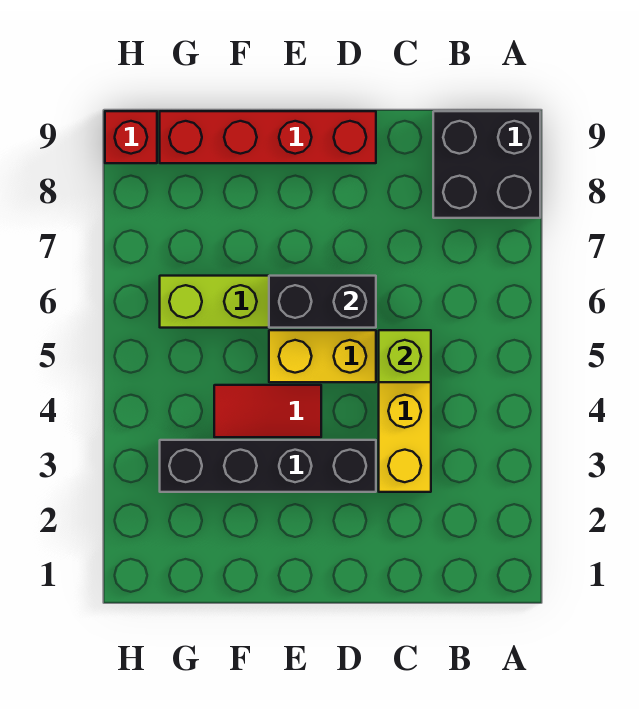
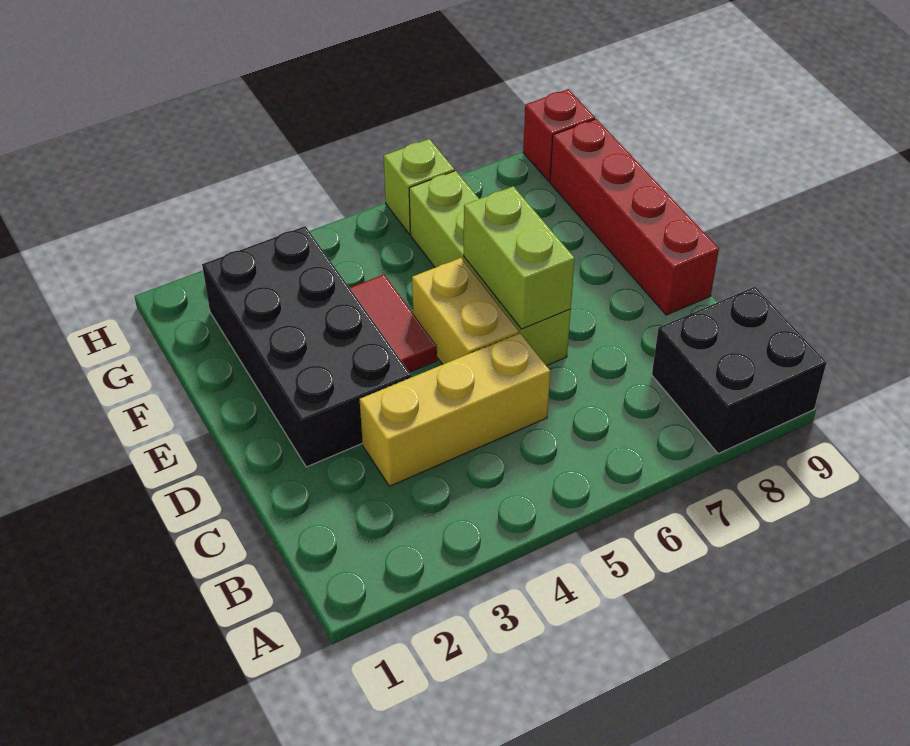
lime brick C5 level 2 -> lime brick H6 level 1
black brick D3:G3 level 1 -> black brick D2:G3 level 1
black brick D6:E6 level 2 -> lime brick D6:E6 level 2

